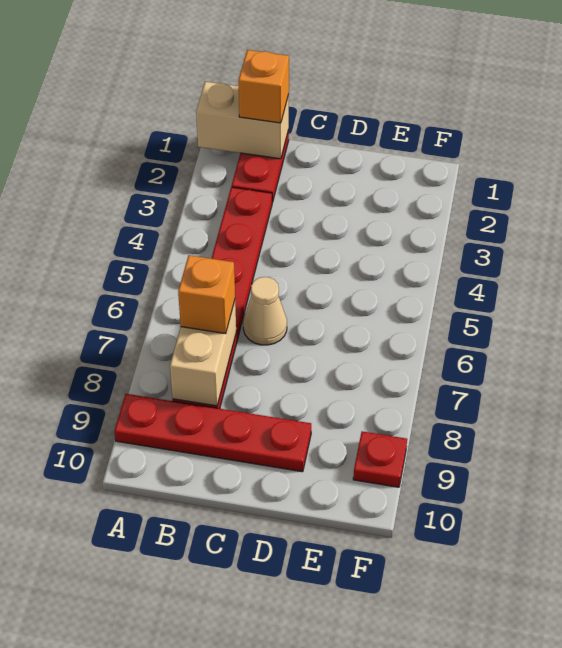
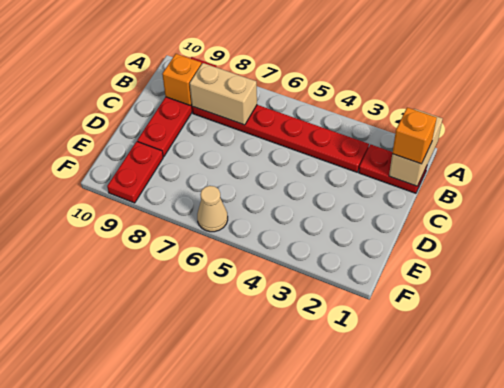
orange brick B7 level 3 -> orange brick B9 level 2
tan cone C6 level 1 -> tan cone F6 level 1
red plate F9 level 1 -> red plate E9:F9 level 1

